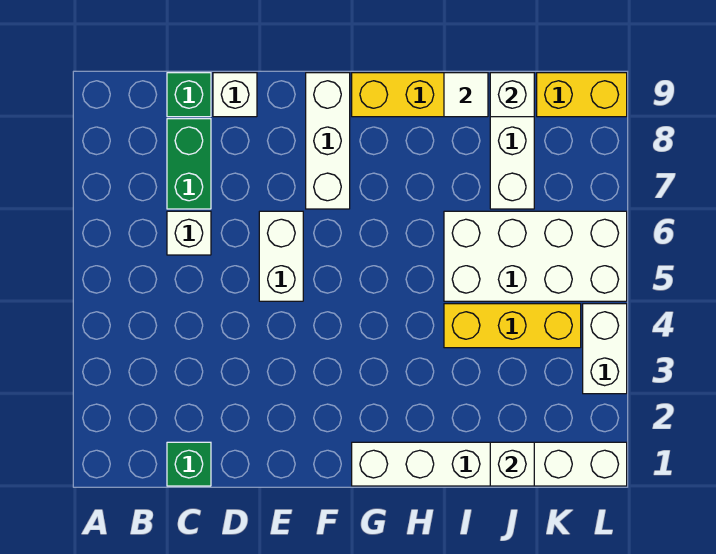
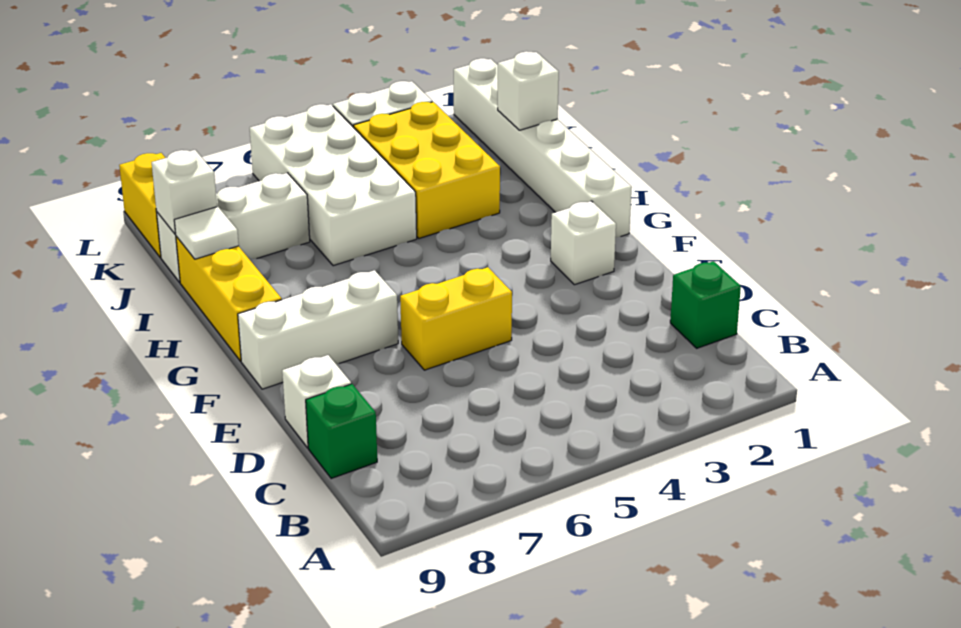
white brick C6 level 1 -> white brick F2 level 1
green brick C7:C8 level 1 -> none
white brick E5:E6 level 1 -> yellow brick E5:E6 level 1
yellow brick I4:K4 level 1 -> yellow brick I3:K4 level 1

